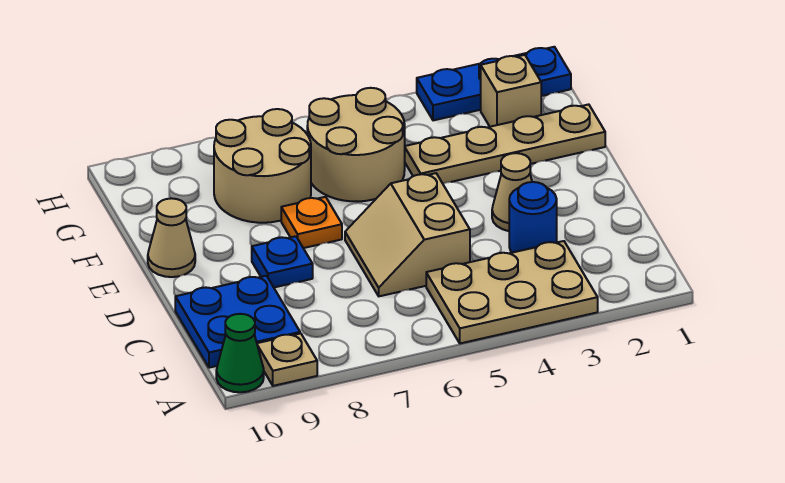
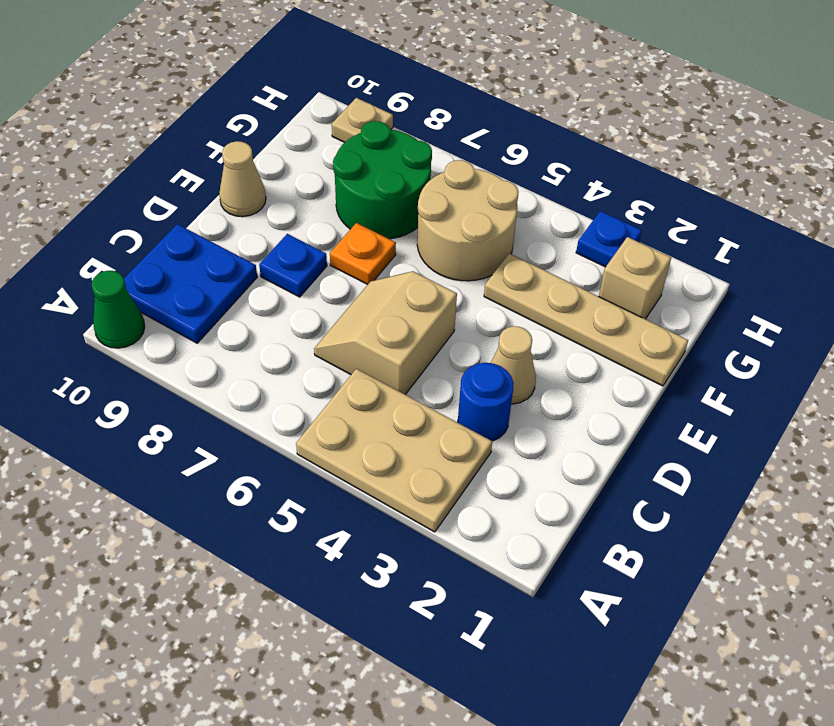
tan plate A9 level 1 -> tan plate H9 level 1
tan round brick F7:G8 level 1 -> green round brick F7:G8 level 1
blue plate H1:H3 level 1 -> blue plate H3 level 1

